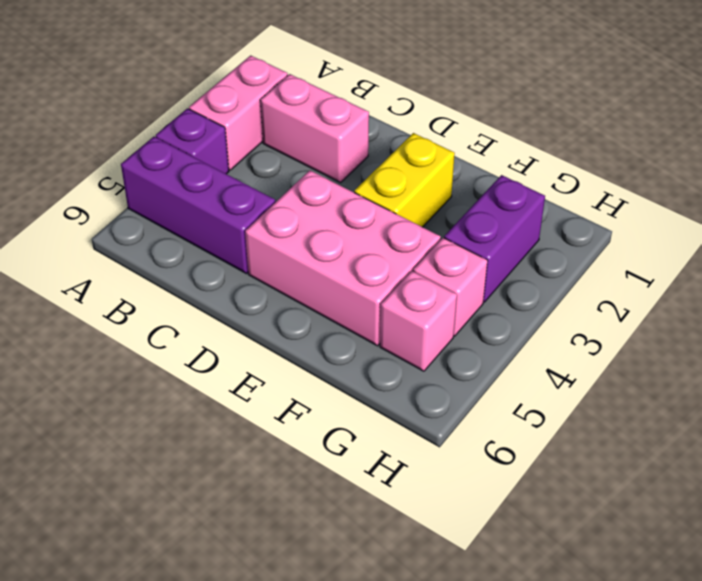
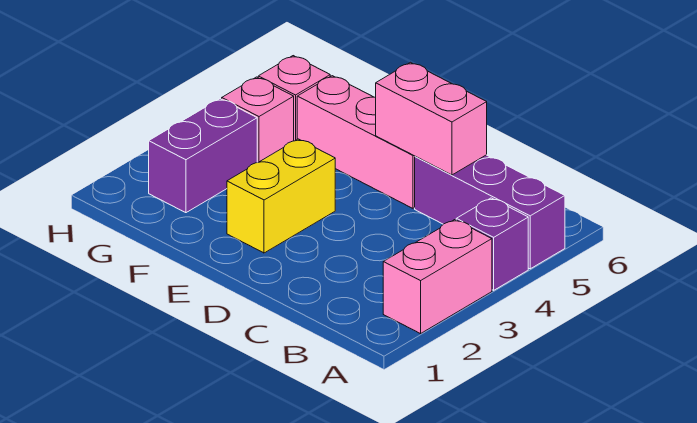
pink brick B2:C2 level 1 -> pink brick C5:D5 level 2
pink brick D4:F5 level 1 -> pink brick D5:F5 level 1

